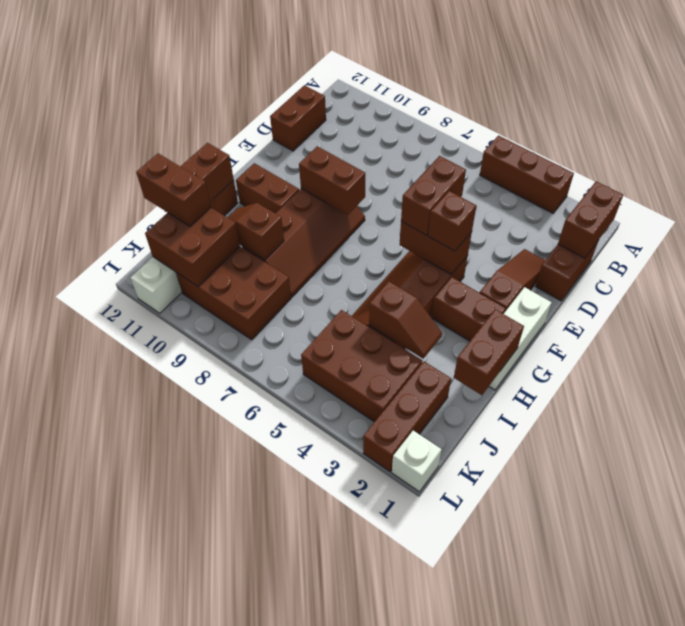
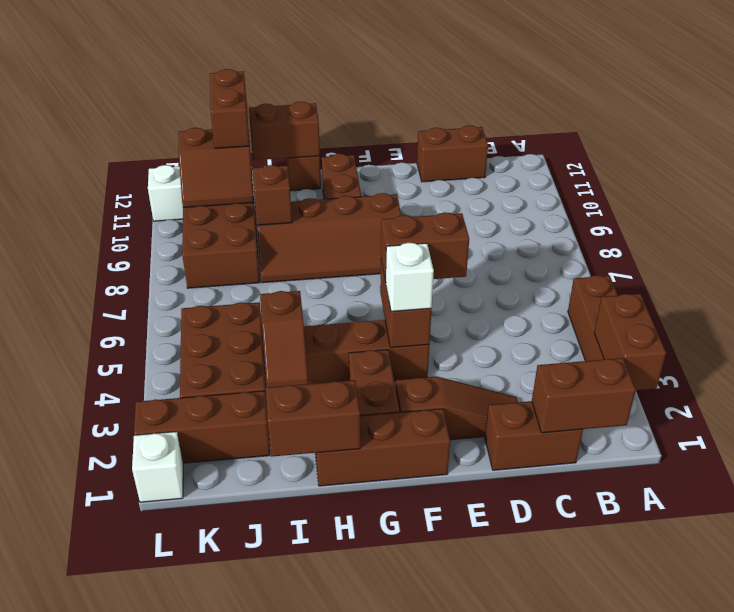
white brick F1:H1 level 1 -> brown brick F1:H1 level 1
brown brick F4 level 3 -> white brick F4 level 3
brown brick F8:F9 level 2 -> brown brick A2:A3 level 2
brown brick J10:K11 level 2 -> brown slope J10:K11 level 2 top 11

